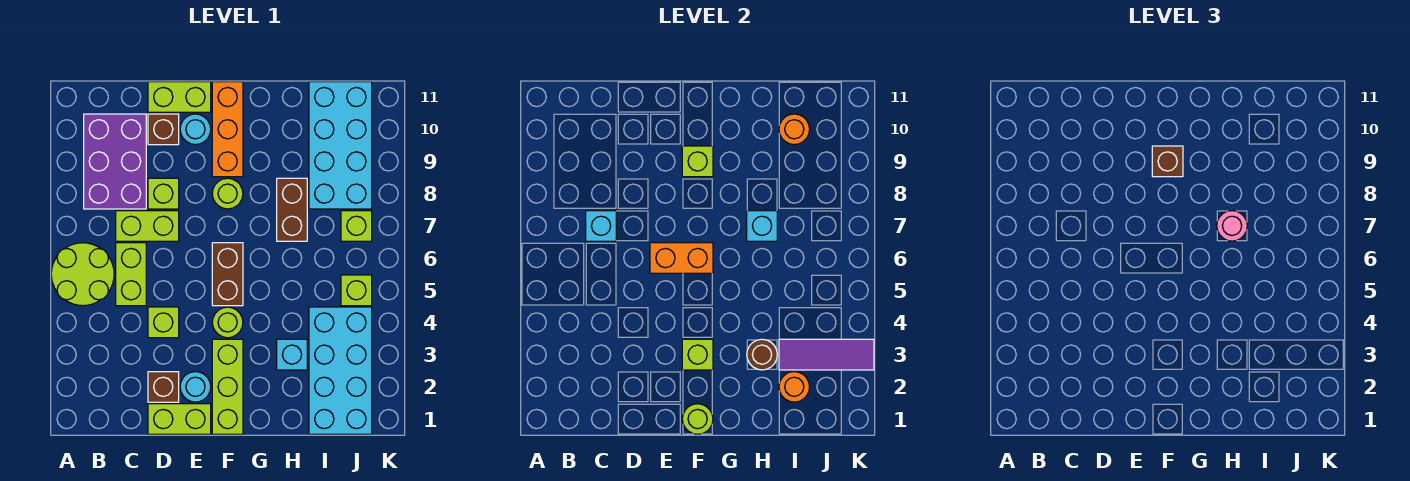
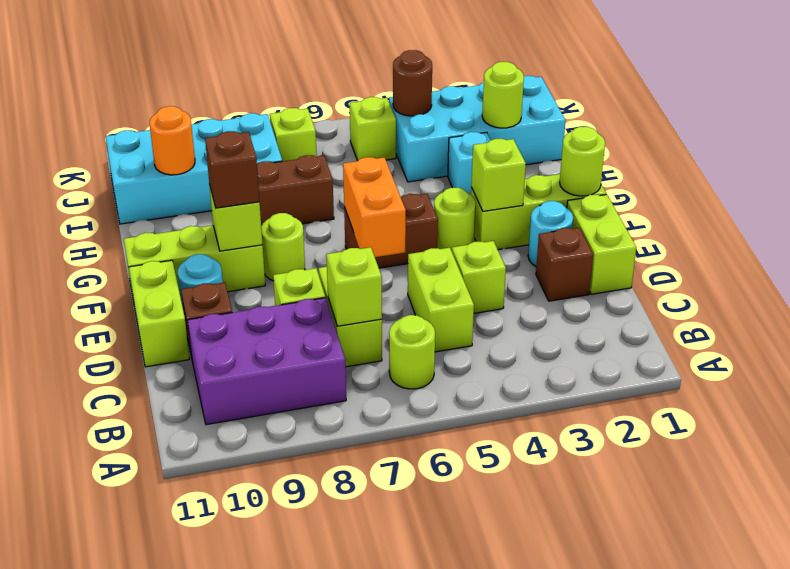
lime round brick A5:B6 level 1 -> lime round brick B6 level 1
lime brick C5:C6 level 1 -> lime brick C5:D5 level 1
cyan brick C7 level 2 -> lime brick C7 level 2
orange brick F9:F11 level 1 -> lime brick F9:F11 level 1
brown round brick H3 level 2 -> brown round brick J4 level 2
cyan brick H7 level 2 -> none
pink round brick H7 level 3 -> none
orange round brick I2 level 2 -> lime round brick I2 level 2
purple tile I3:K3 level 2 -> none

